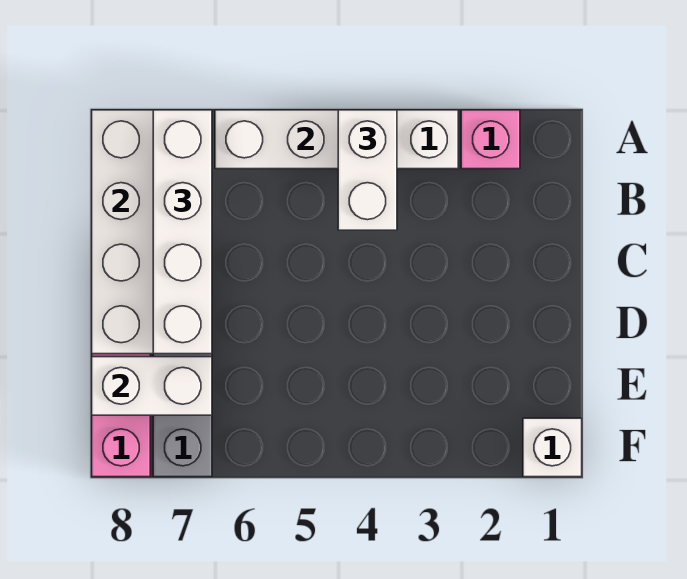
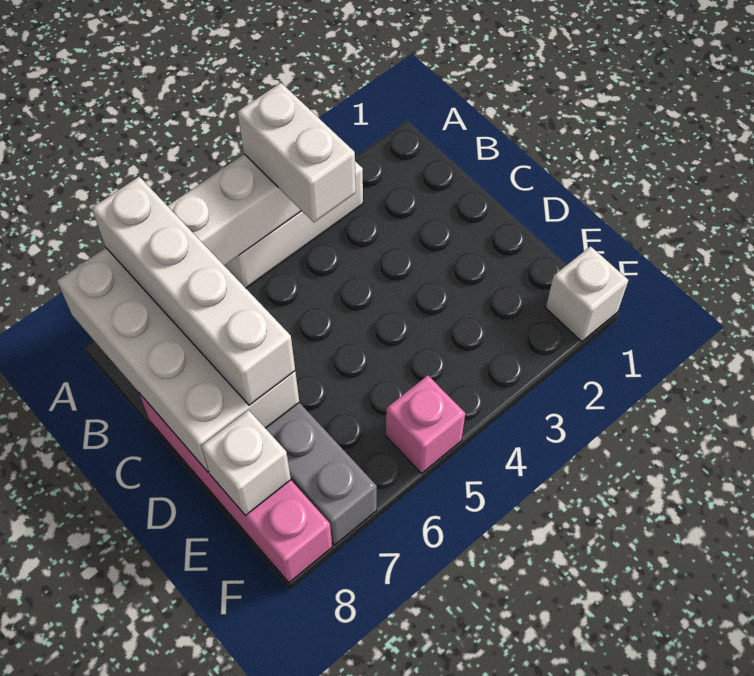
pink brick A2 level 1 -> pink brick F5 level 1
white brick E7:E8 level 2 -> white brick E8 level 2

